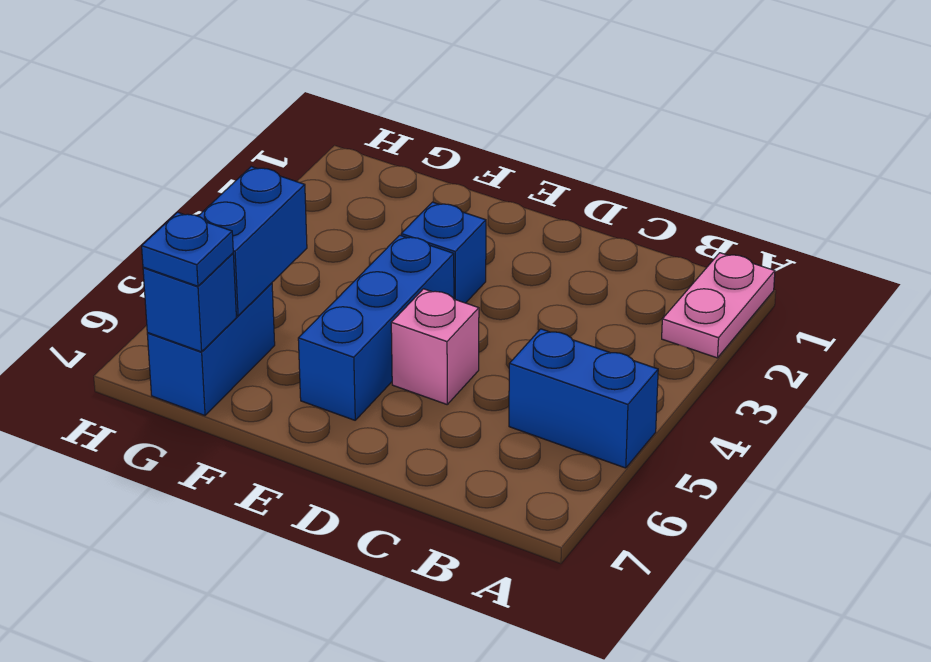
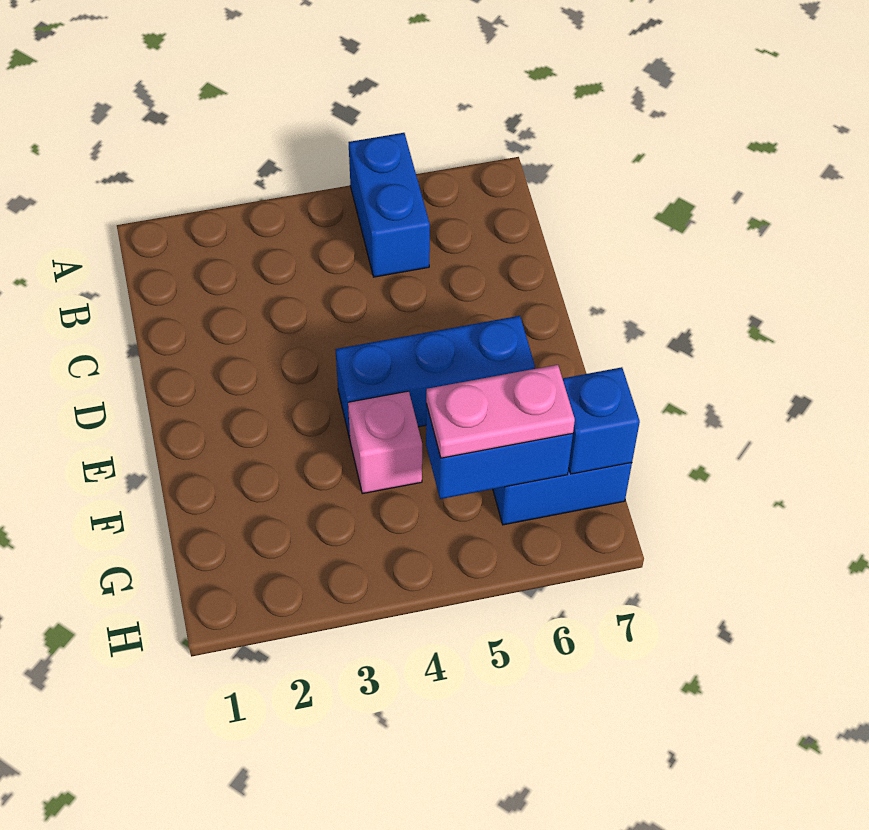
pink plate A1:A2 level 1 -> pink plate G5:G6 level 3
pink brick D5 level 1 -> pink brick F4 level 1
blue brick E3 level 1 -> none
blue plate G7 level 3 -> none

